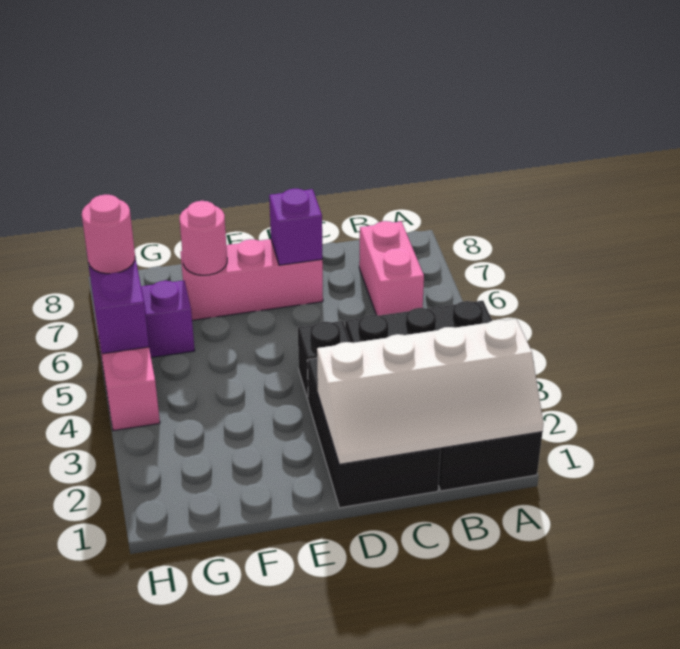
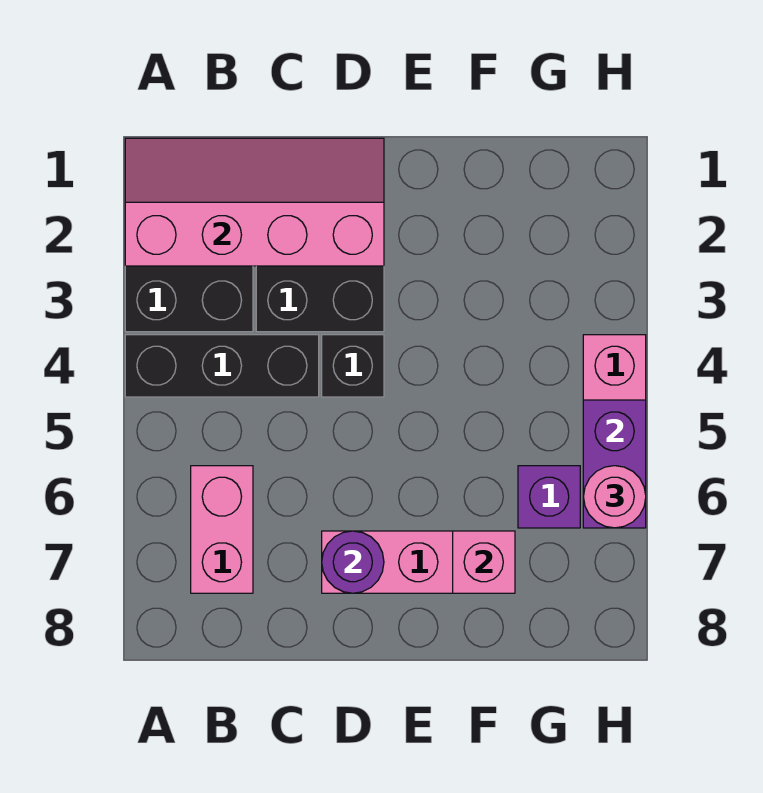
white slope A1:D2 level 2 top 2 -> pink slope A1:D2 level 2 top 2
purple brick D7 level 2 -> purple round brick D7 level 2
pink round brick F7 level 2 -> pink brick F7 level 2

